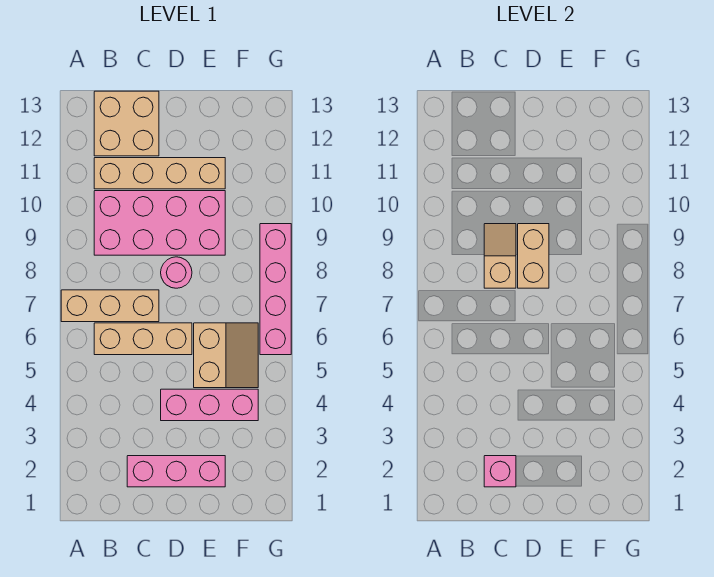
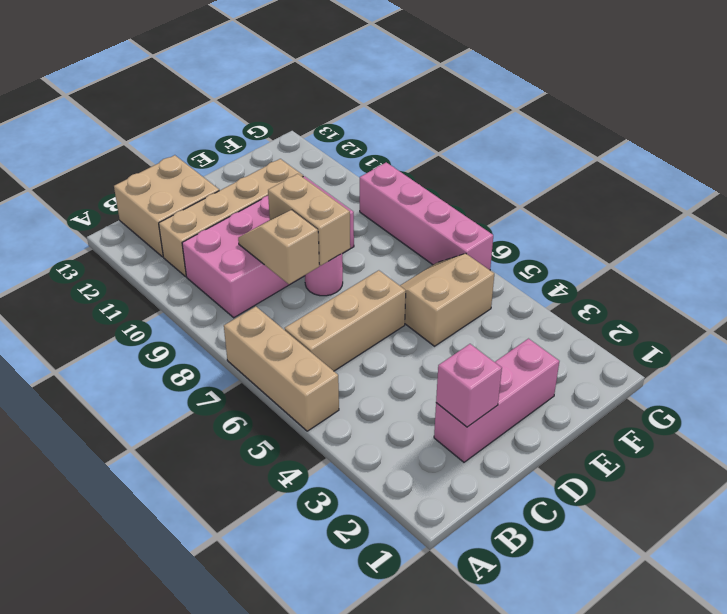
tan brick A7:C7 level 1 -> tan brick A5:A7 level 1
pink brick D4:F4 level 1 -> none
tan slope E5:F6 level 1 top E -> tan slope E5:F6 level 1 top 5

